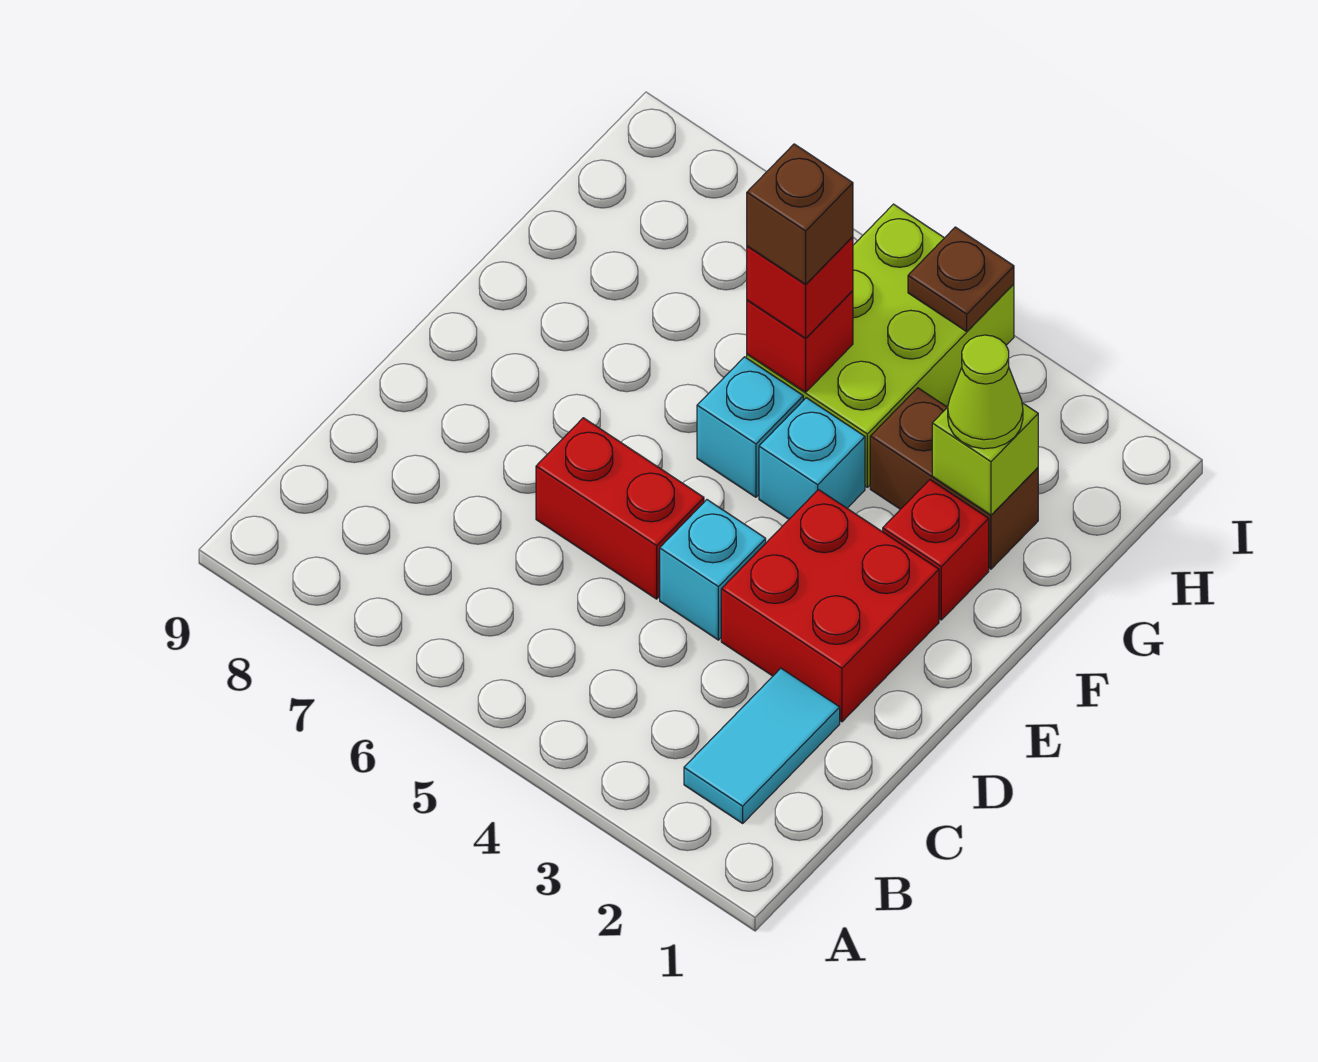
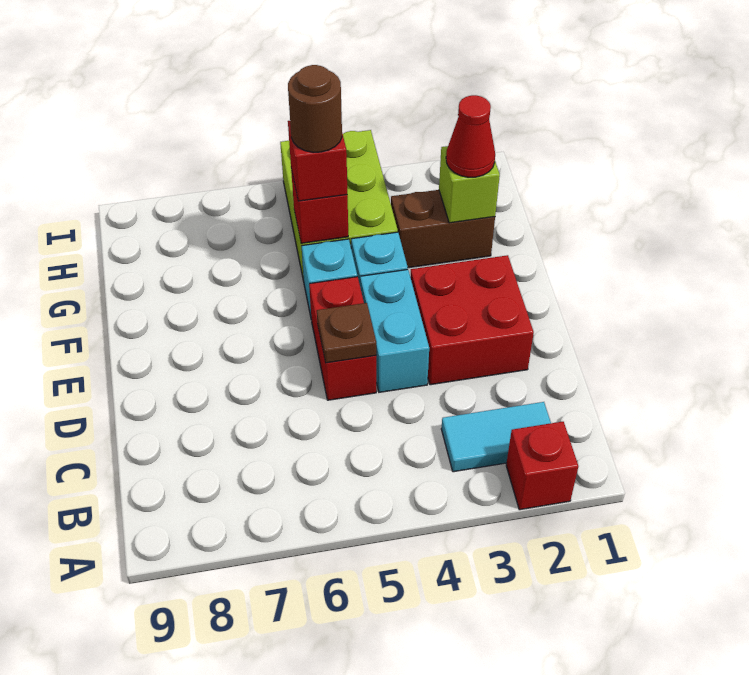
cyan tile B2:C2 level 1 -> cyan tile B2:B3 level 1
cyan brick D4 level 1 -> cyan brick D4:E4 level 1
red brick D5:D6 level 1 -> red brick D5:E5 level 1
red brick F2 level 1 -> red brick A2 level 1
lime cone G2 level 3 -> red cone G2 level 3
brown brick G5 level 4 -> brown round brick G5 level 4
brown plate I4 level 2 -> brown plate D5 level 2

